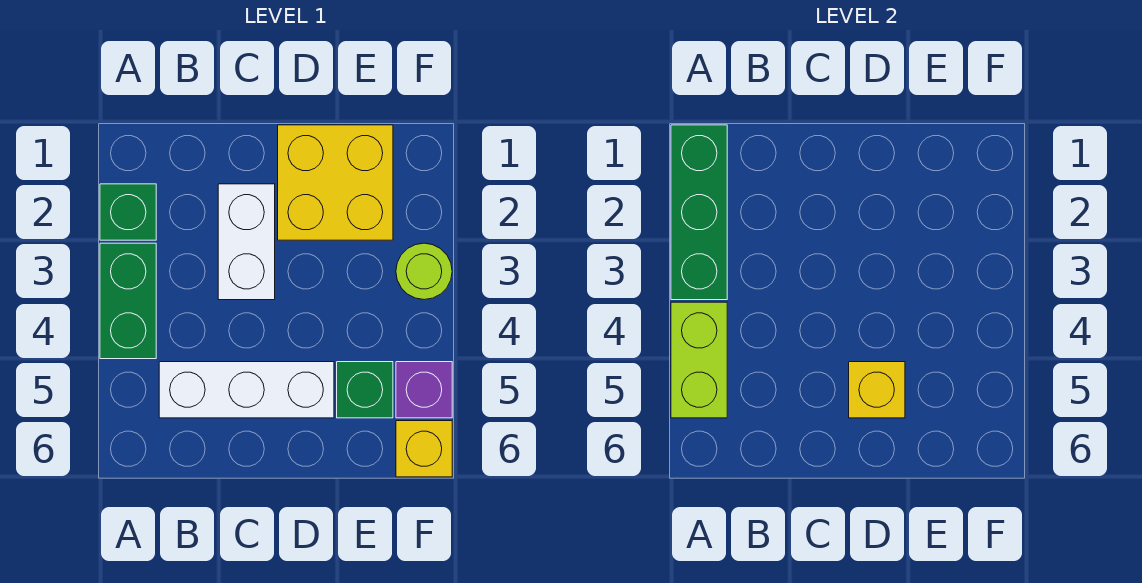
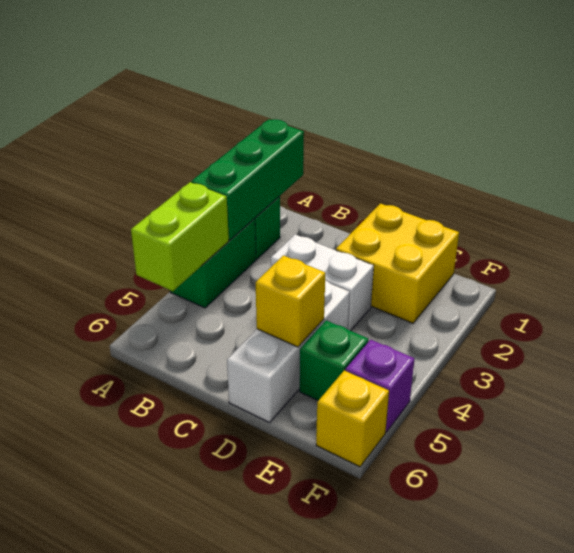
white brick B5:D5 level 1 -> white brick D4:D6 level 1
white brick C2:C3 level 1 -> white brick C3:D3 level 1
lime round brick F3 level 1 -> none

